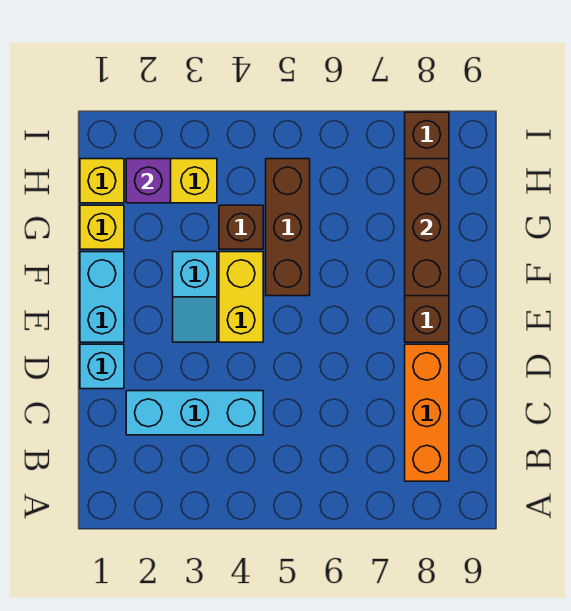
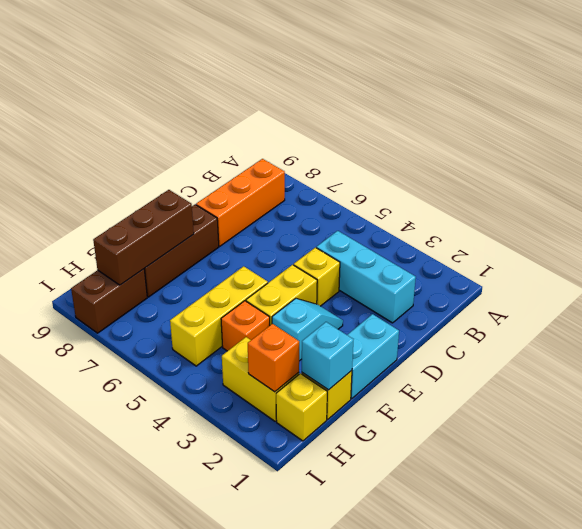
cyan brick D1 level 1 -> cyan brick G1 level 2
none -> yellow brick D4 level 1
brown brick F5:H5 level 1 -> yellow brick F5:H5 level 1
brown brick G4 level 1 -> orange brick G4 level 1
purple brick H2 level 2 -> orange brick H2 level 2

